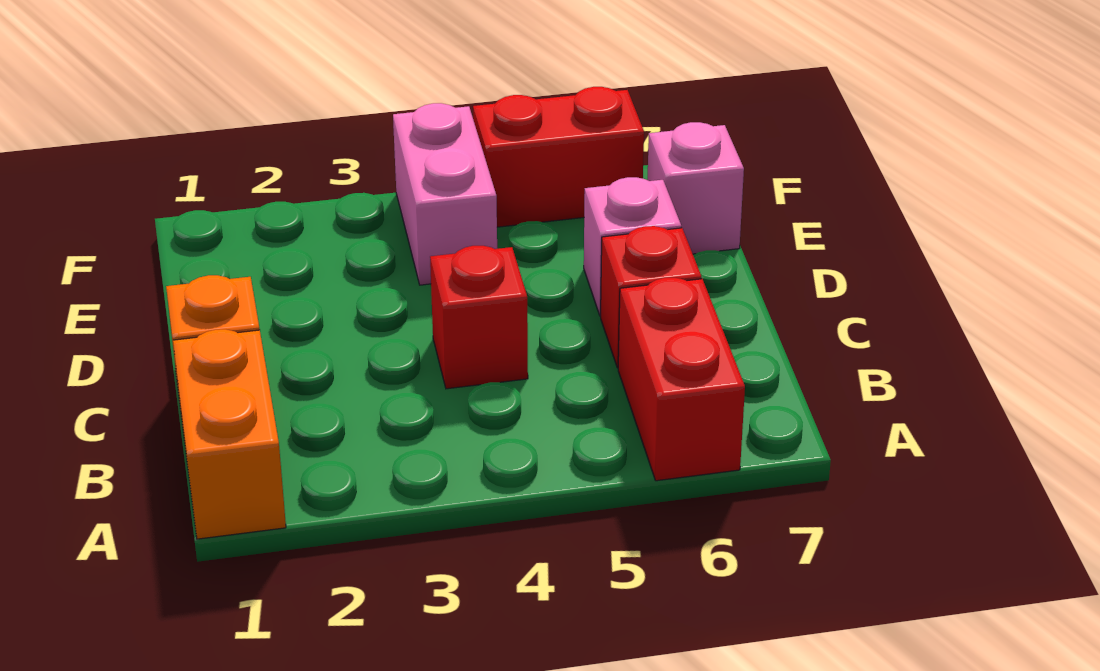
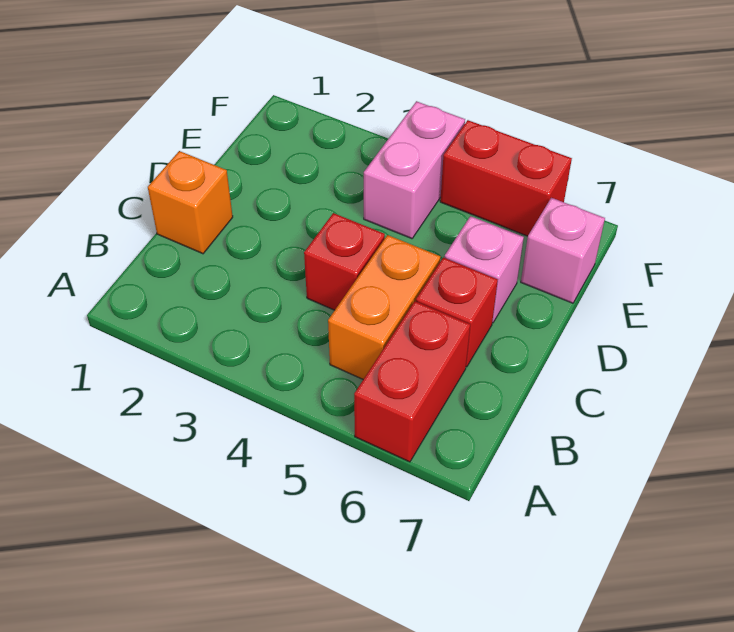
orange brick A1:B1 level 1 -> orange brick B5:C5 level 1

